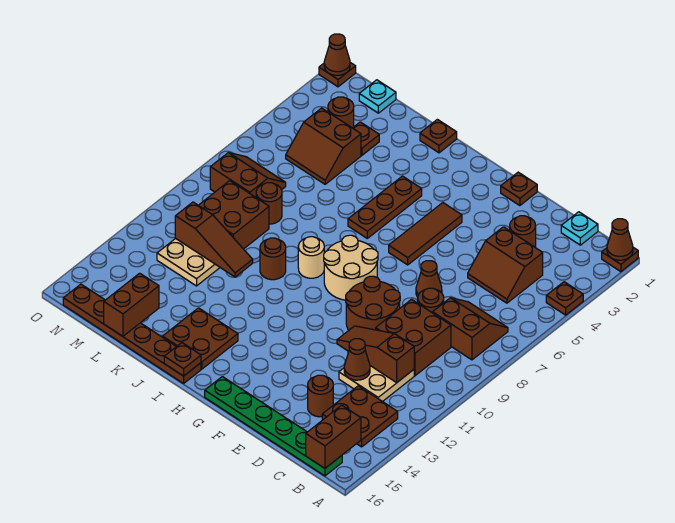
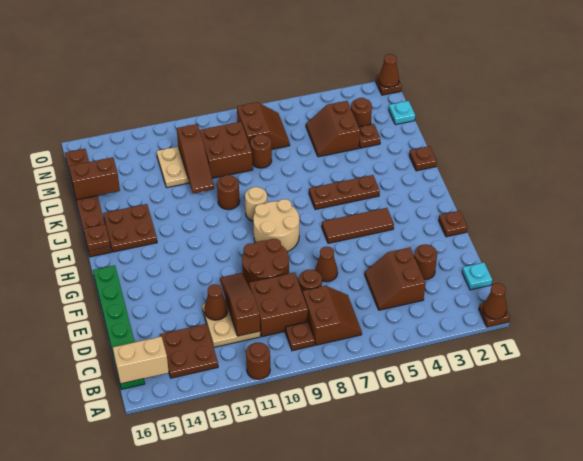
brown plate A4 level 1 -> brown plate B9 level 1
brown brick B15:B16 level 2 -> tan brick B15:B16 level 2
brown round brick D14 level 1 -> brown round brick A11 level 1

